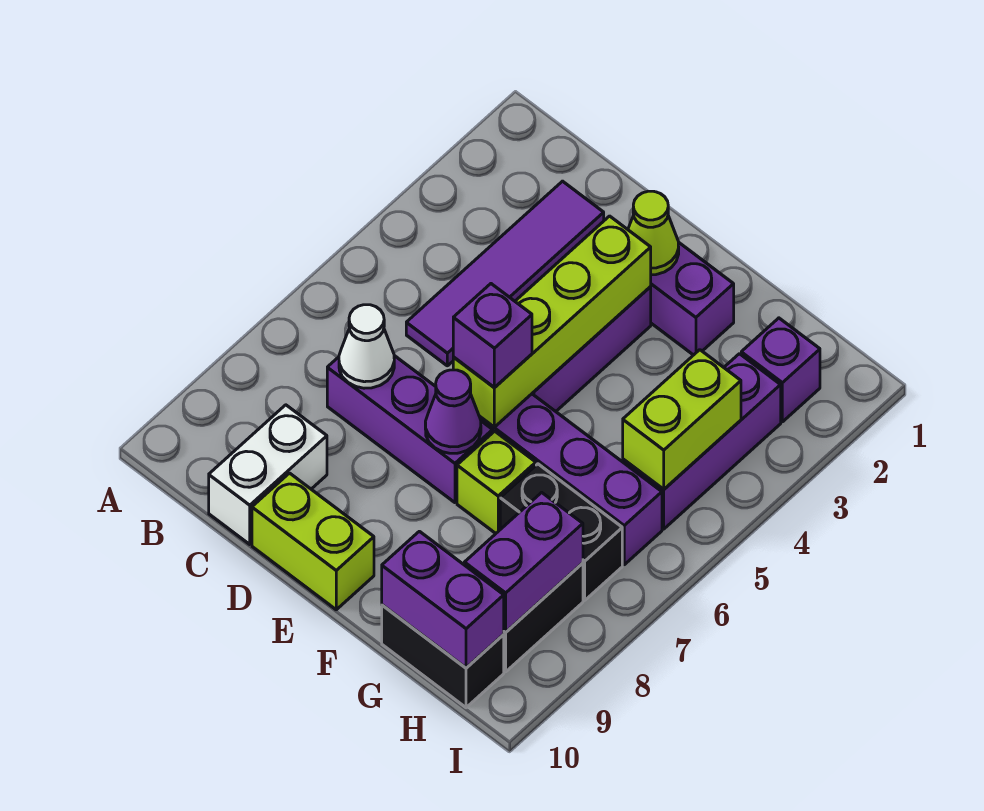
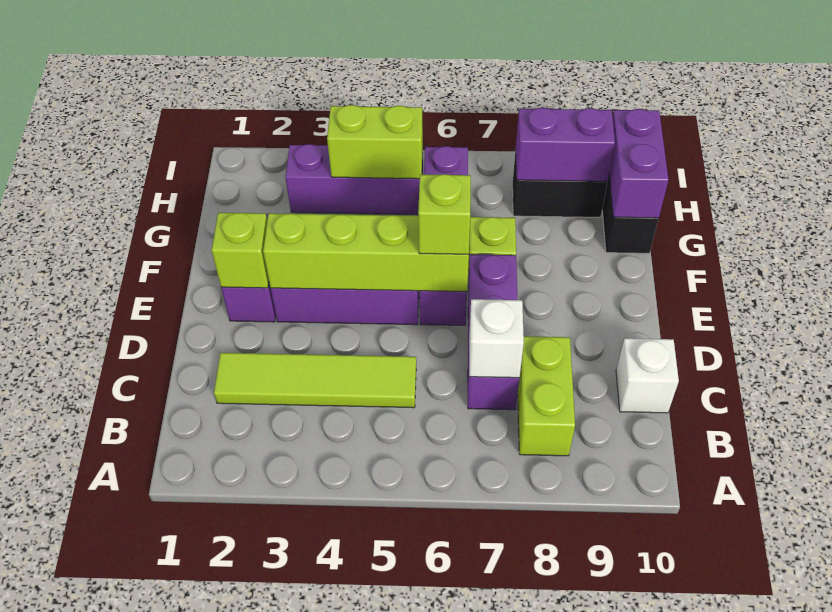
purple tile C2:C5 level 1 -> lime tile C2:C5 level 1
white cone C7 level 2 -> white brick C7 level 2
white brick C9:C10 level 1 -> white brick C10 level 1
lime brick D10:E10 level 1 -> lime brick B8:C8 level 1
lime cone E2 level 2 -> lime brick E2 level 2
purple brick E6 level 3 -> lime brick E6 level 3
purple cone E7 level 2 -> none
black brick G7:H7 level 1 -> none
purple brick H2 level 1 -> none

